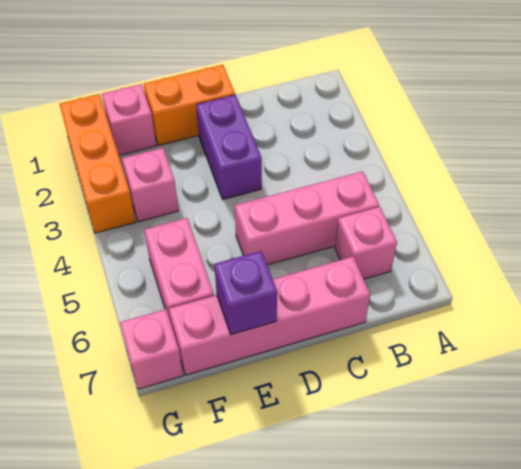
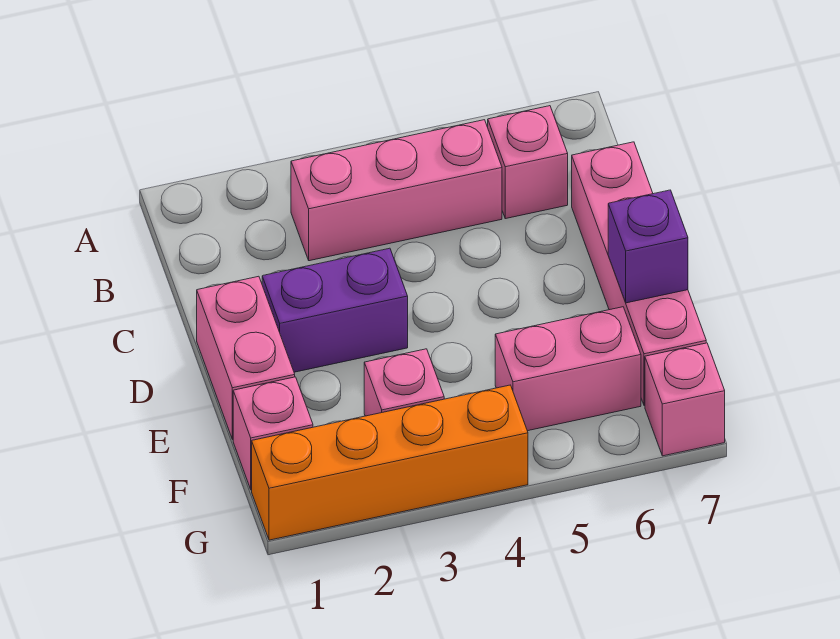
pink brick B5:D5 level 1 -> pink brick B3:B5 level 1
orange brick D1:E1 level 1 -> pink brick D1:E1 level 1
orange brick G1:G3 level 1 -> orange brick G1:G4 level 1

